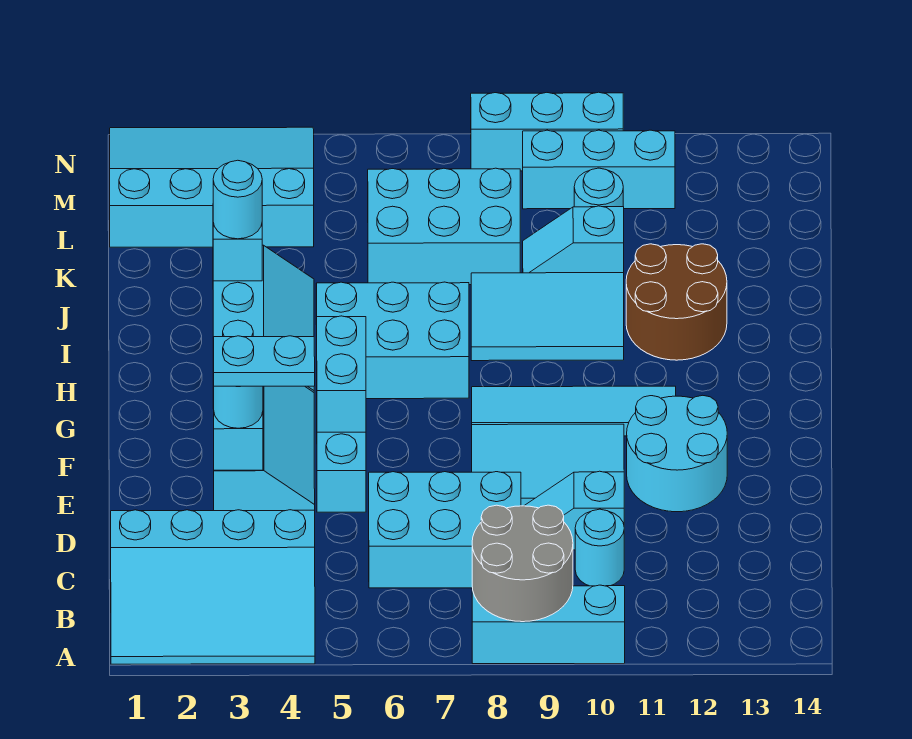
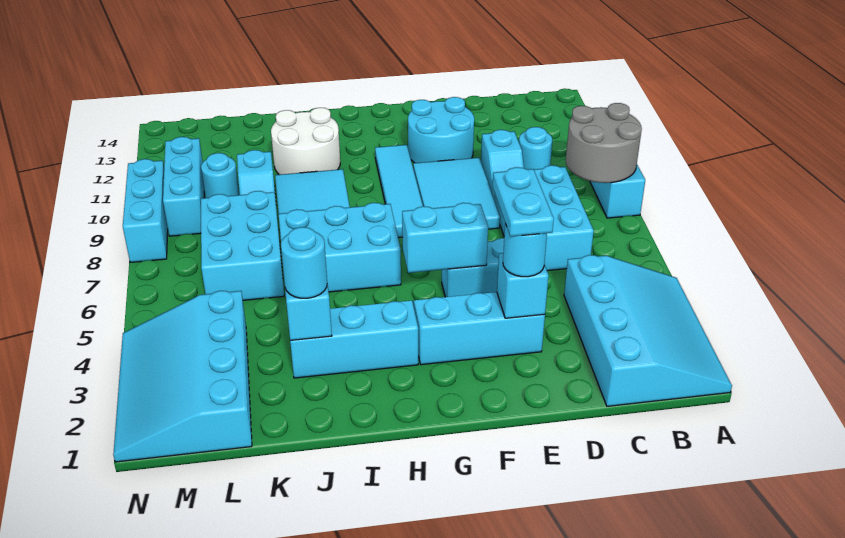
cyan brick H5:I7 level 1 -> cyan brick H6:J7 level 1
brown round brick I11:J12 level 1 -> white round brick I11:J12 level 1

